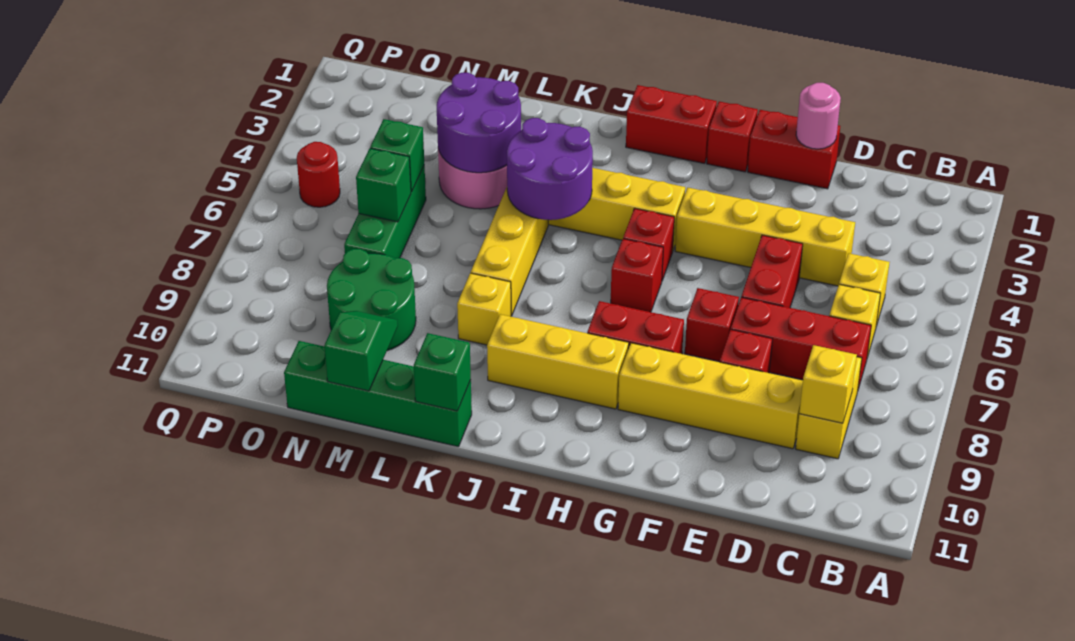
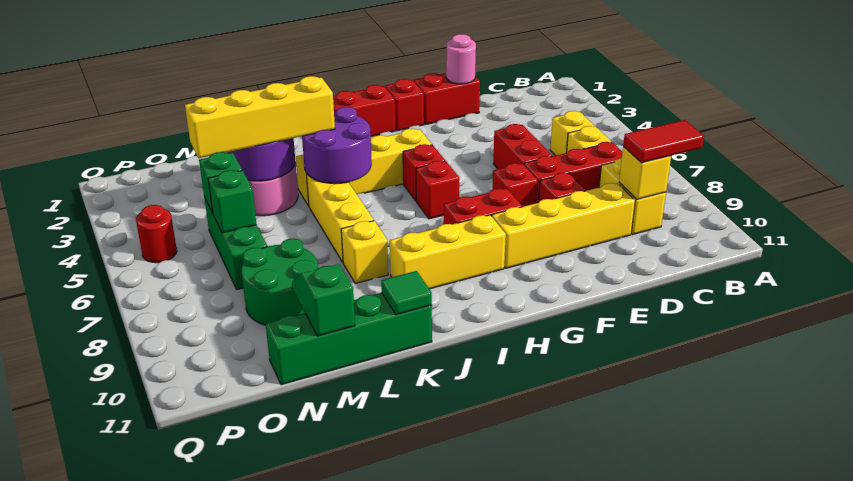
none -> red tile B9:C9 level 3
yellow brick D4:G4 level 1 -> yellow brick K4:N4 level 3
green brick K11 level 2 -> green tile K11 level 2

